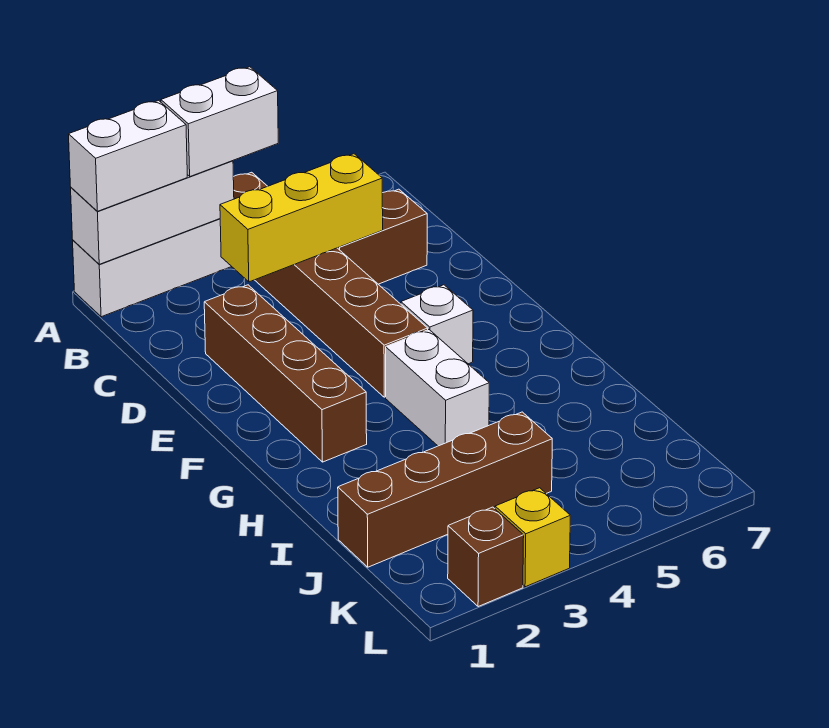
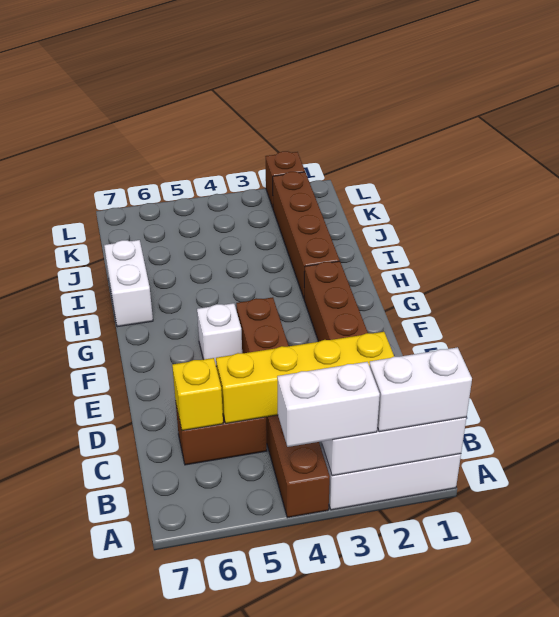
yellow brick C3:C5 level 2 -> yellow brick C2:C5 level 2
white brick G4:H4 level 1 -> white brick H7:I7 level 1
brown brick J1:J4 level 1 -> brown brick H2:K2 level 1
yellow brick L3 level 1 -> yellow brick C6 level 2

